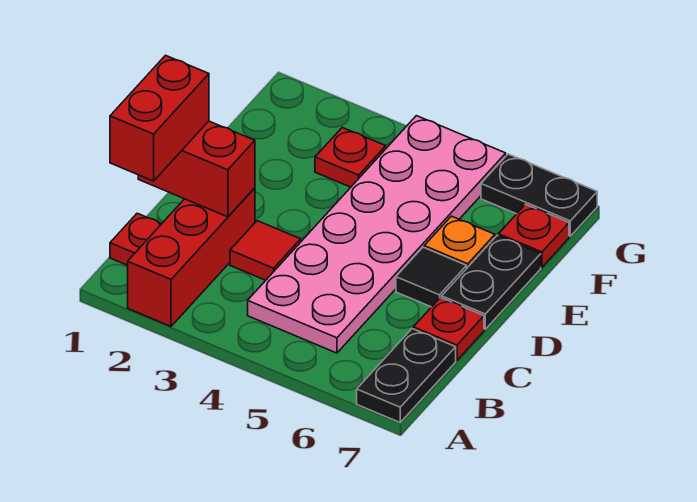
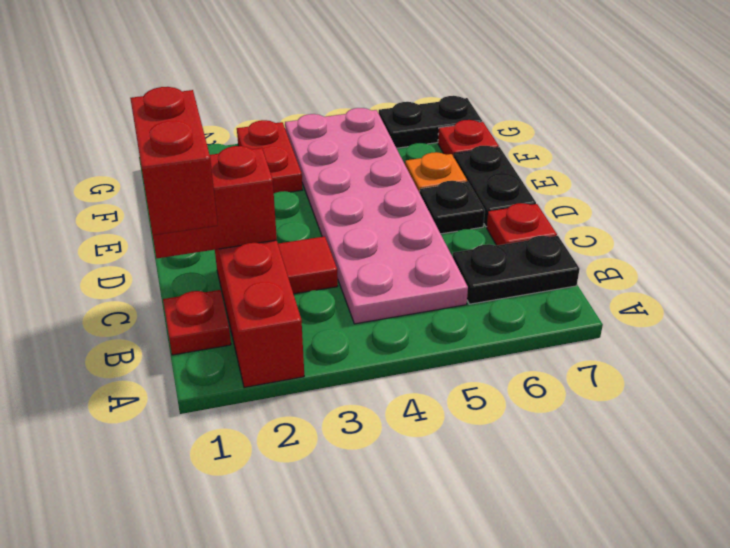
black plate A7:B7 level 1 -> black plate B6:B7 level 1
black tile D6 level 1 -> black plate D6 level 1
red plate F3 level 1 -> red plate F3:G3 level 1

